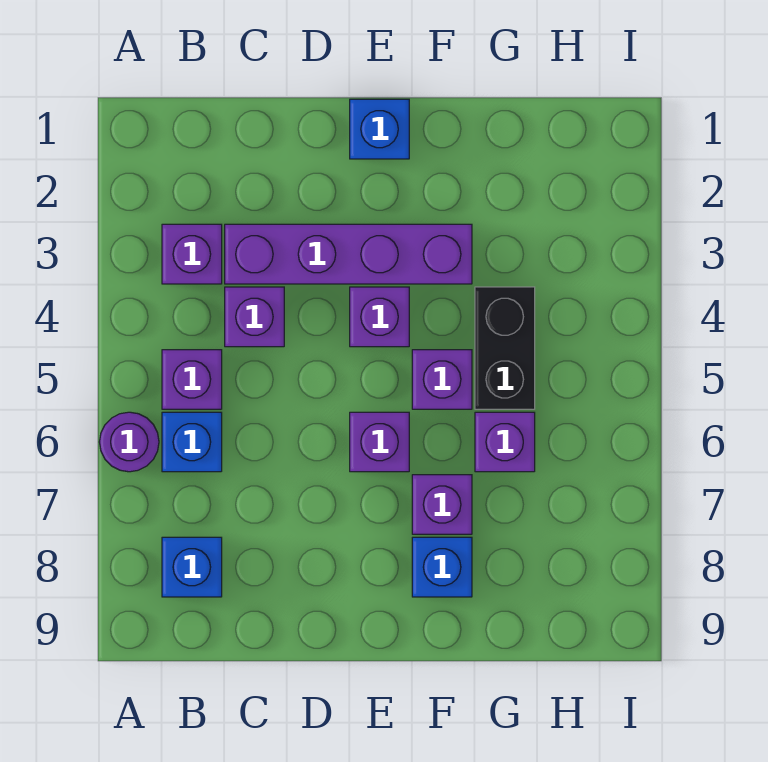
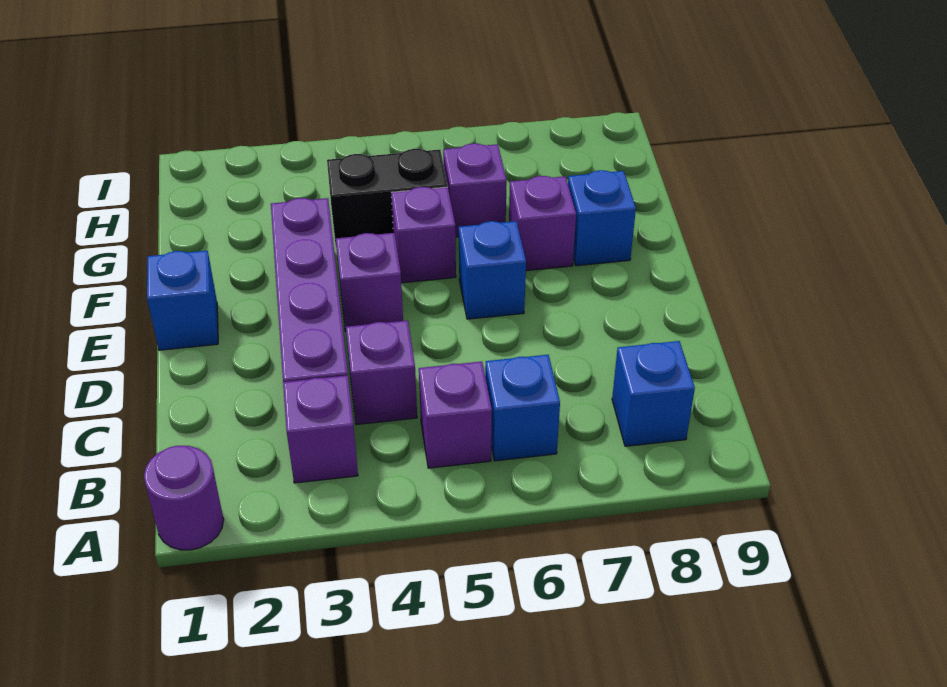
purple round brick A6 level 1 -> purple round brick A1 level 1
purple brick E6 level 1 -> blue brick E6 level 1

